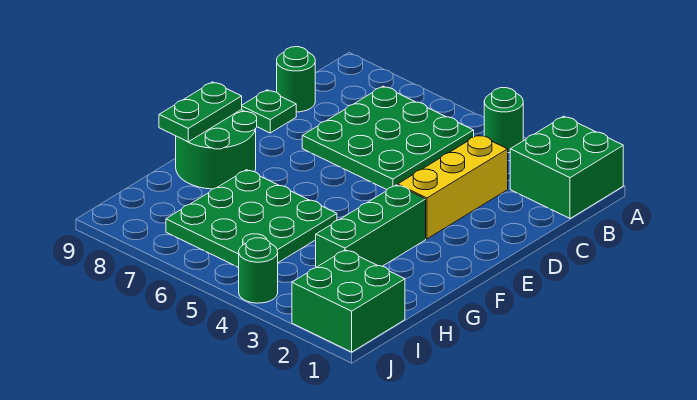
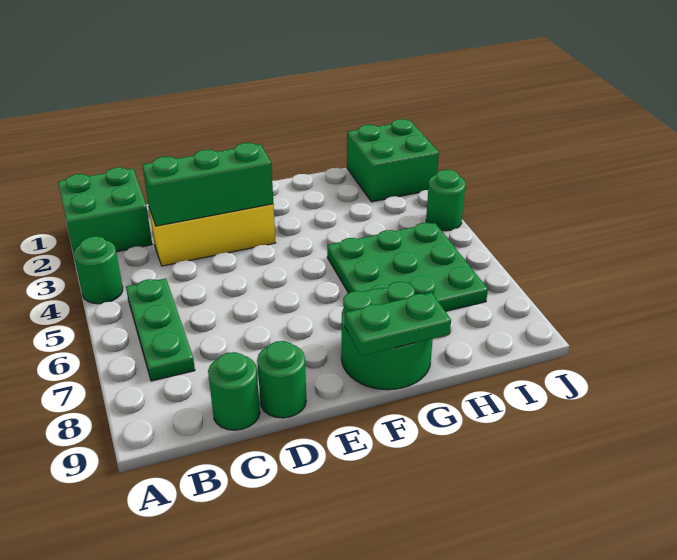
green plate B5:D7 level 1 -> green plate B5:B7 level 1
green plate D9 level 1 -> green round brick D9 level 1
green brick F3:H3 level 1 -> green brick C3:E3 level 2

